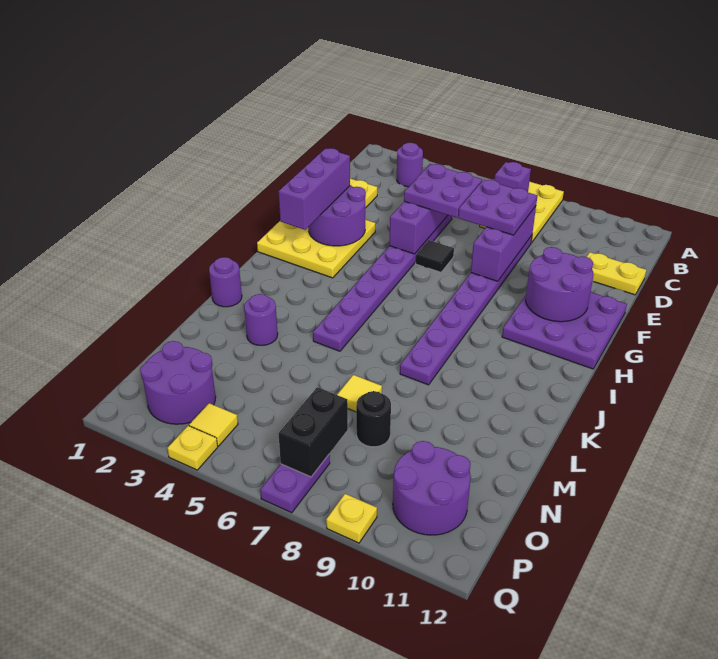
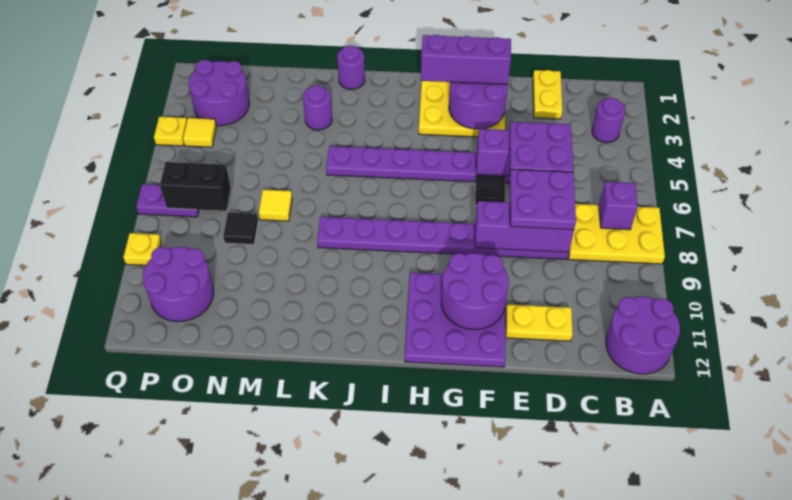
none -> purple round brick A11:B12 level 1
yellow plate D11:D12 level 1 -> yellow plate D11:E11 level 1
black round brick N8 level 1 -> black tile N8 level 1

